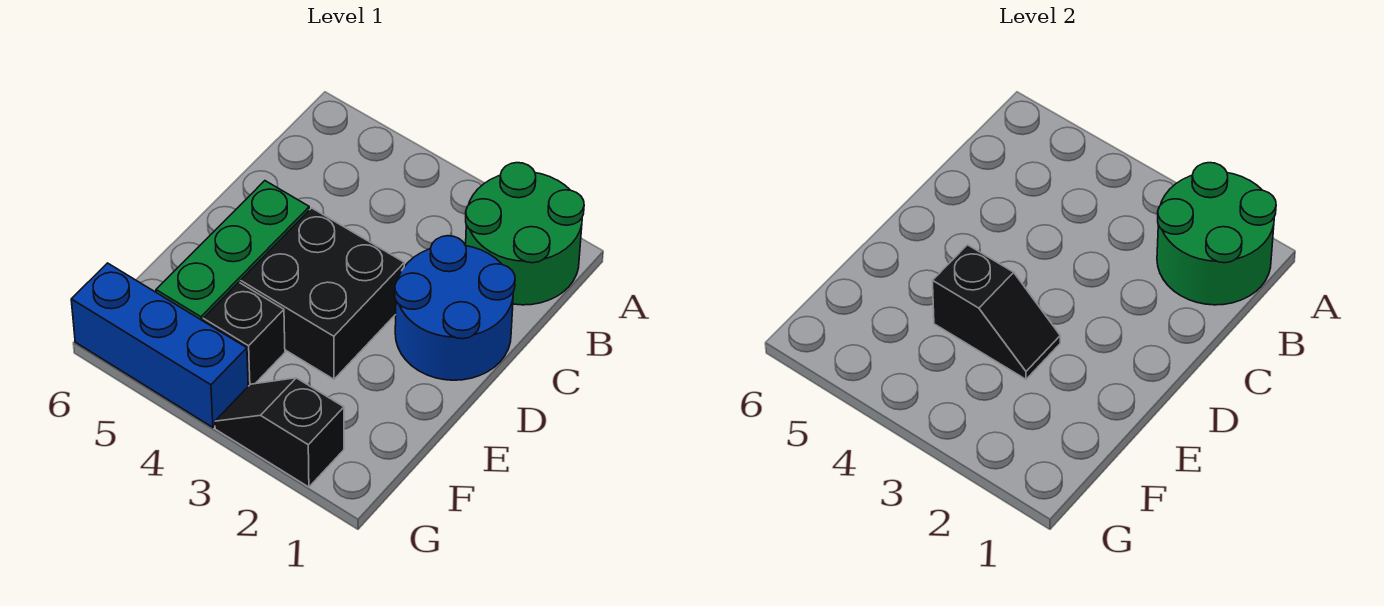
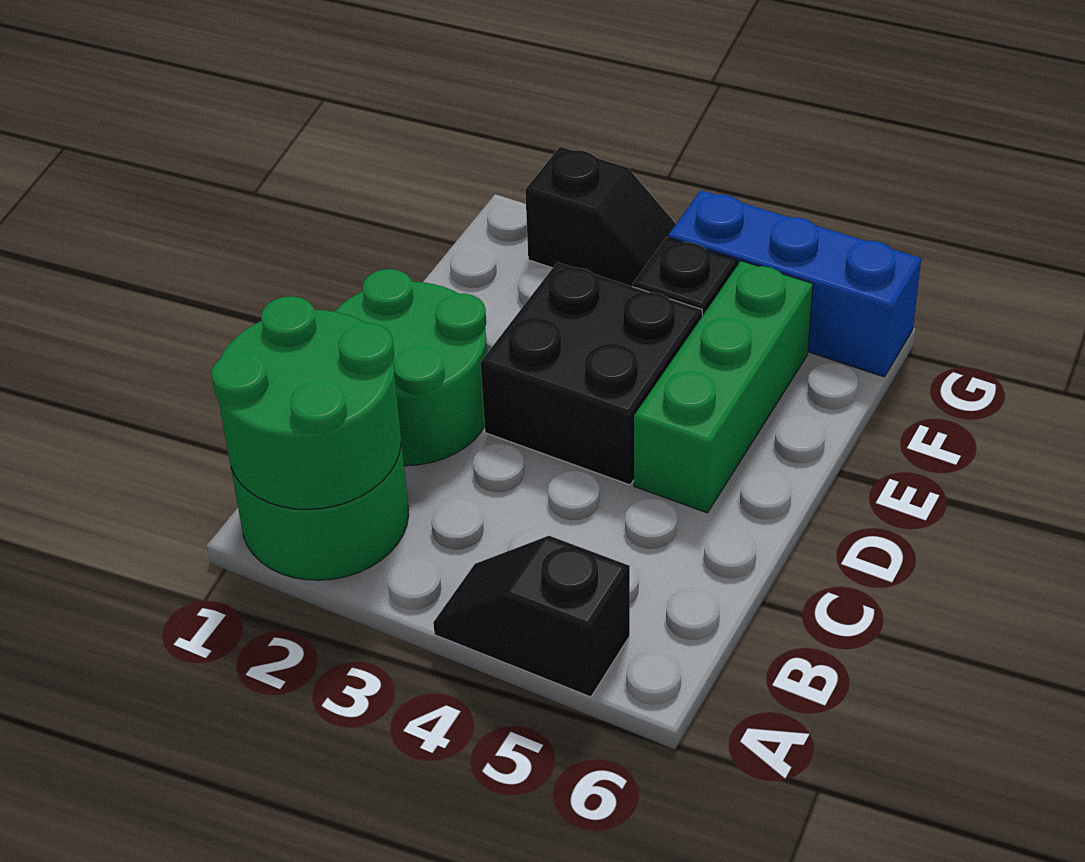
blue round brick C1:D2 level 1 -> green round brick C1:D2 level 1
black slope E3:E4 level 2 top 4 -> black slope A4:A5 level 1 top 5

